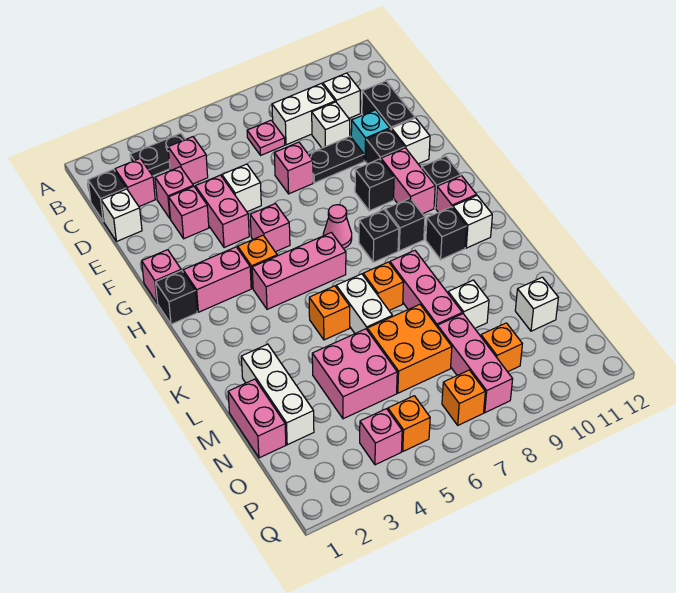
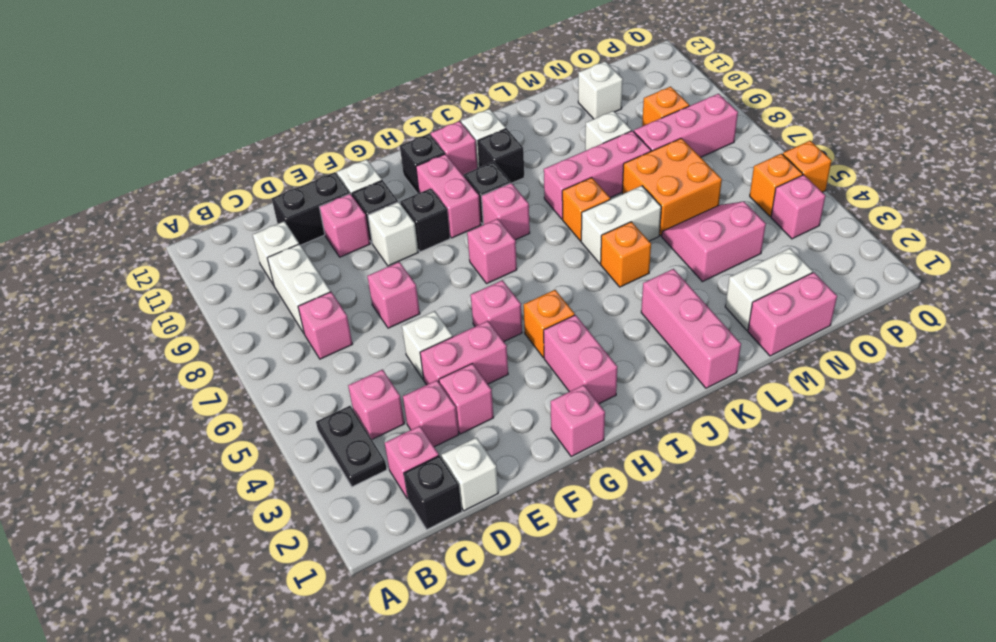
pink plate C7 level 1 -> pink brick C7 level 1
white brick D9 level 1 -> white brick F9 level 1
black plate E8:E9 level 1 -> none
cyan brick E10 level 1 -> pink brick E10 level 1
pink brick G10:H10 level 1 -> pink brick H9:H10 level 1
black brick H1 level 1 -> none
pink cone H7 level 1 -> pink brick H7 level 1
pink brick I4:I6 level 1 -> pink brick K1:K3 level 1
black brick I8 level 1 -> pink brick I8 level 1
white brick L2:N2 level 1 -> white brick M2:N2 level 1
pink brick M4:N5 level 1 -> pink slope M4:N5 level 1 top 4
orange brick P7 level 1 -> orange brick Q5 level 1

